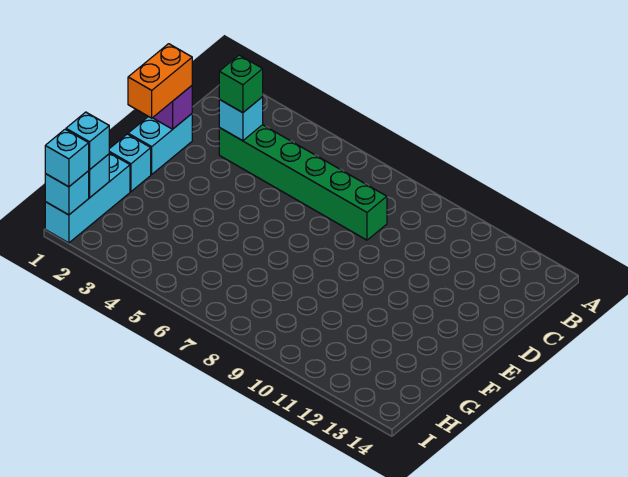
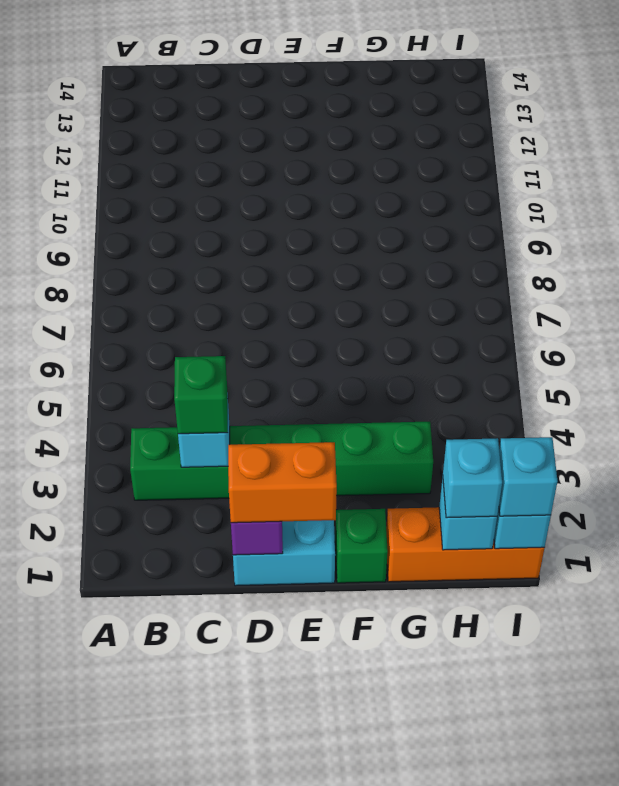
green brick C3:C8 level 1 -> green brick B3:G3 level 1
cyan brick F1 level 1 -> green brick F1 level 1
cyan brick G1:I1 level 1 -> orange brick G1:I1 level 1

